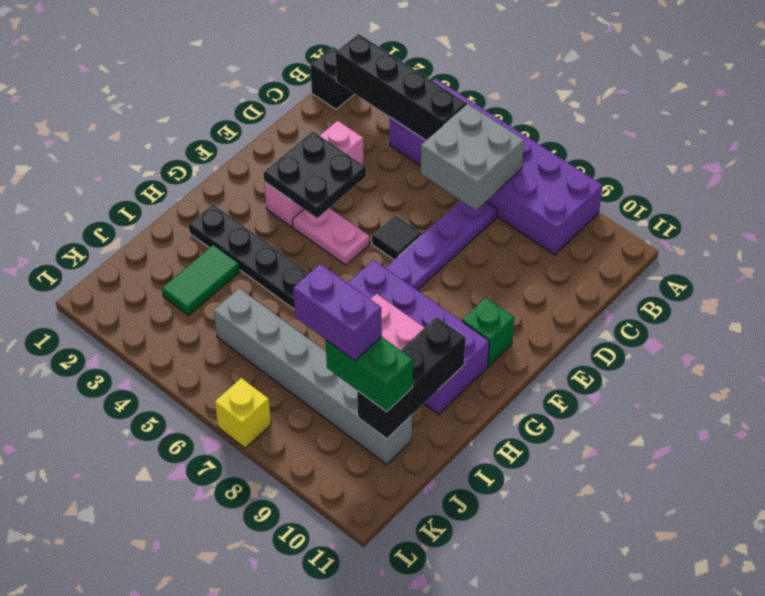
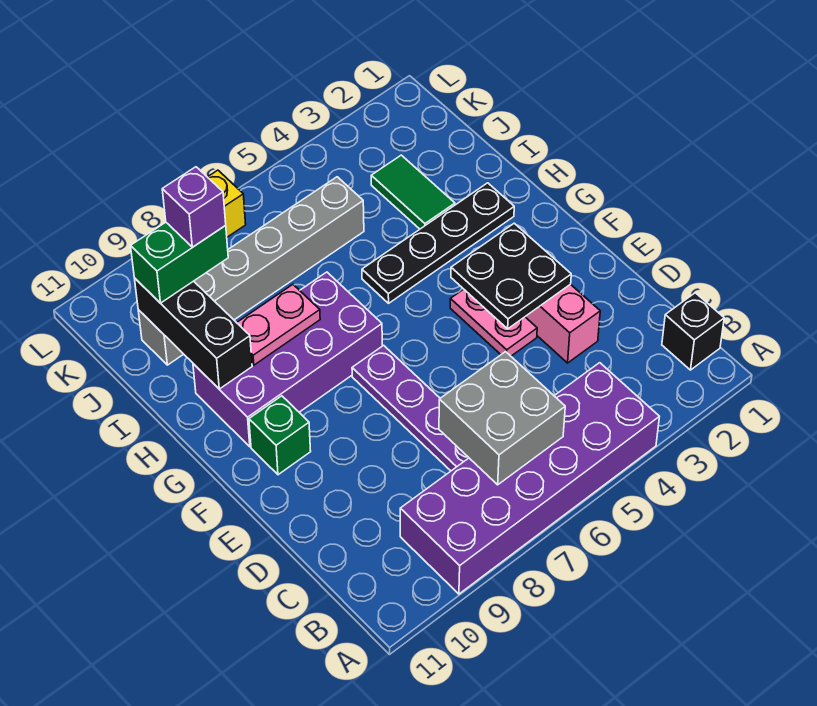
black brick B2:B5 level 2 -> none
black tile E6 level 1 -> none
pink plate F4:F5 level 1 -> pink plate E4:F4 level 1
purple brick J8:J9 level 4 -> purple brick J9 level 4

